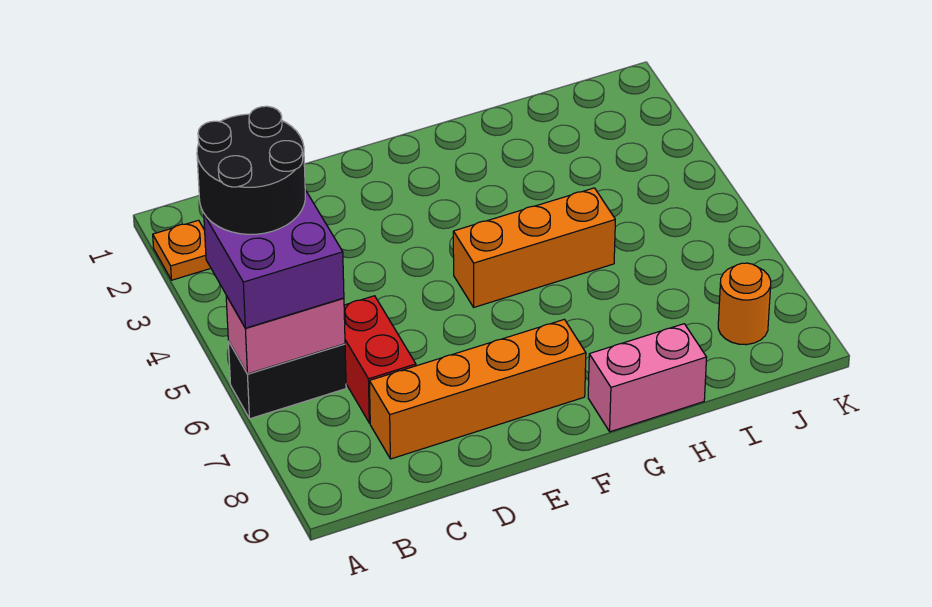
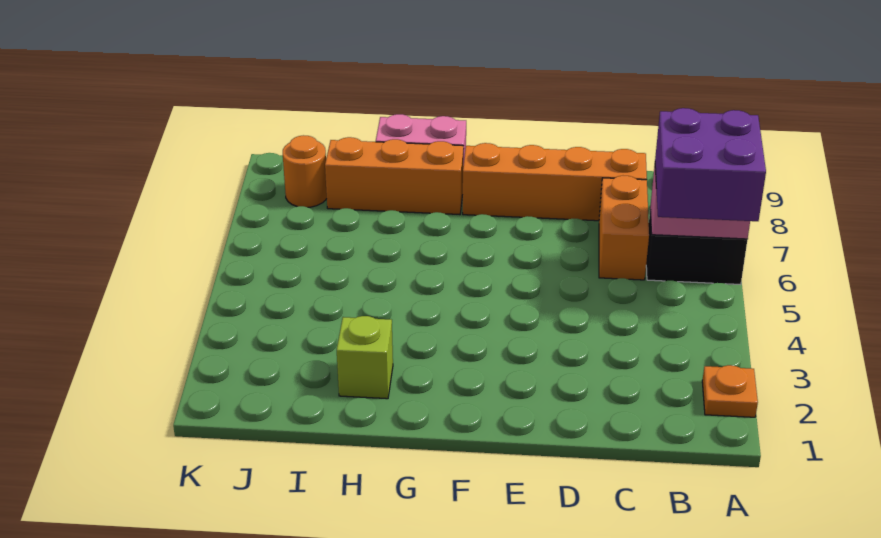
black round brick A4:B5 level 4 -> none
red brick C6:C7 level 1 -> orange brick C6:C7 level 1
orange brick F5:H5 level 1 -> orange brick G8:I8 level 1
none -> lime brick H2 level 1

